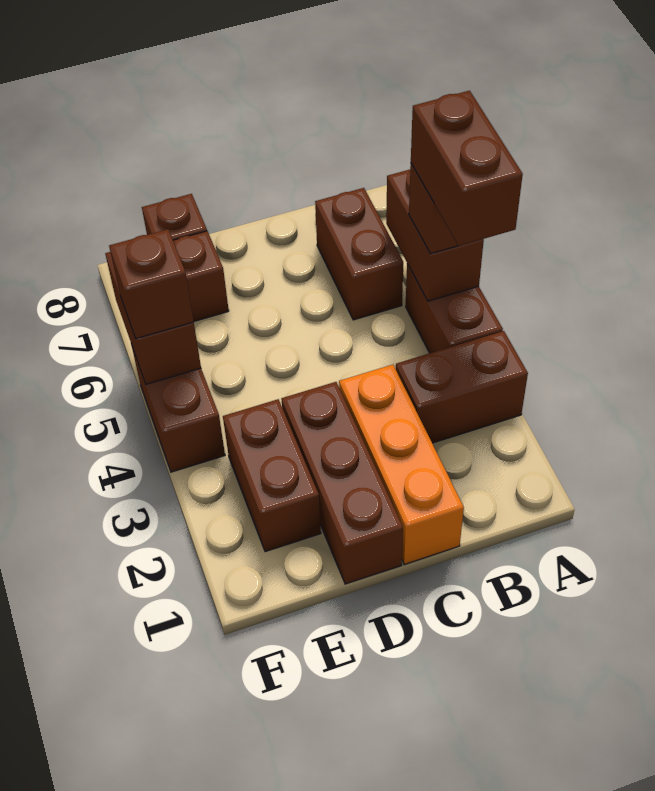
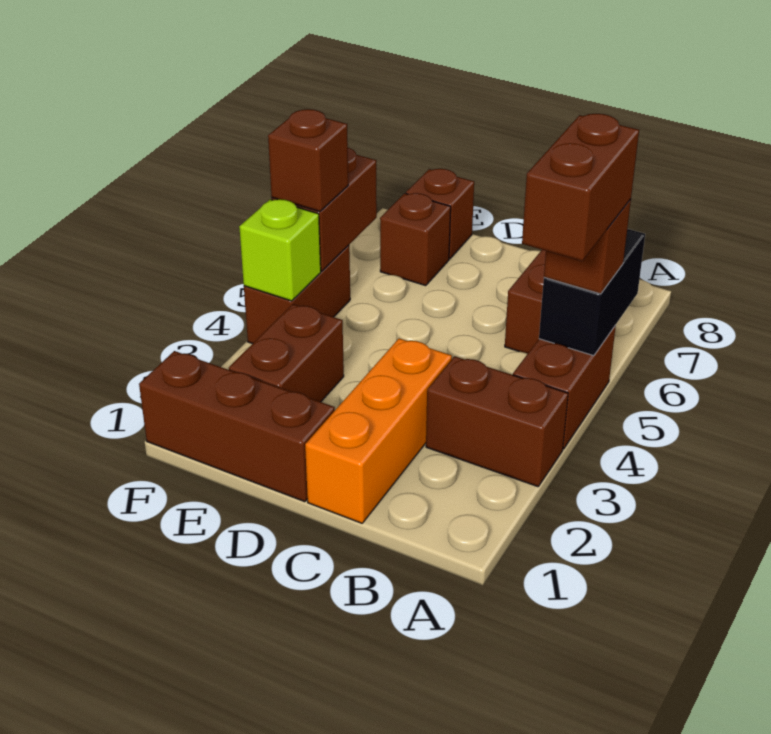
brown brick A5:A6 level 2 -> black brick A5:A6 level 2
brown brick D1:D3 level 1 -> brown brick D1:F1 level 1
none -> lime brick F4 level 2

